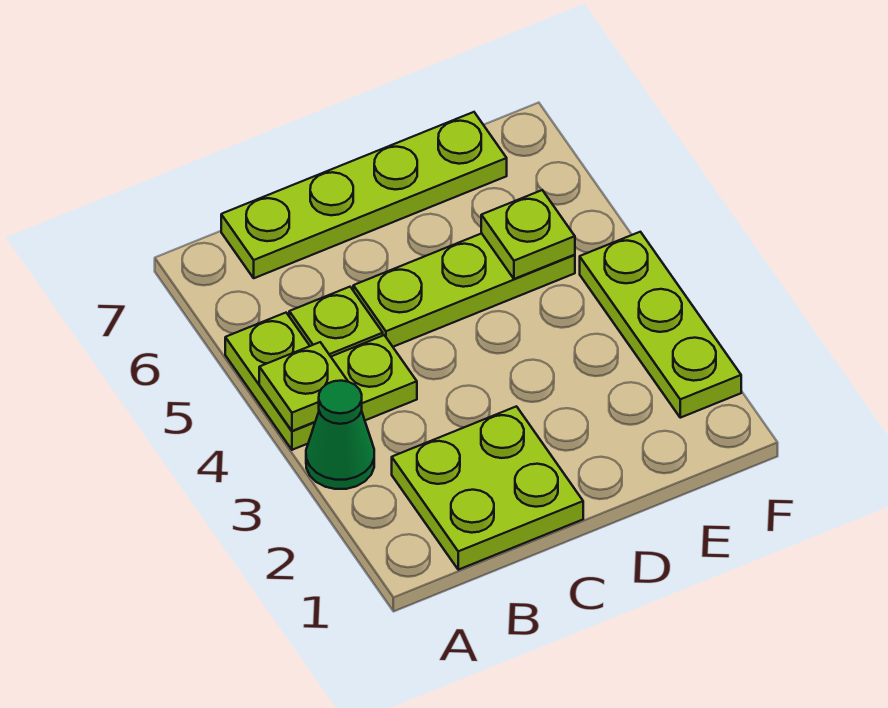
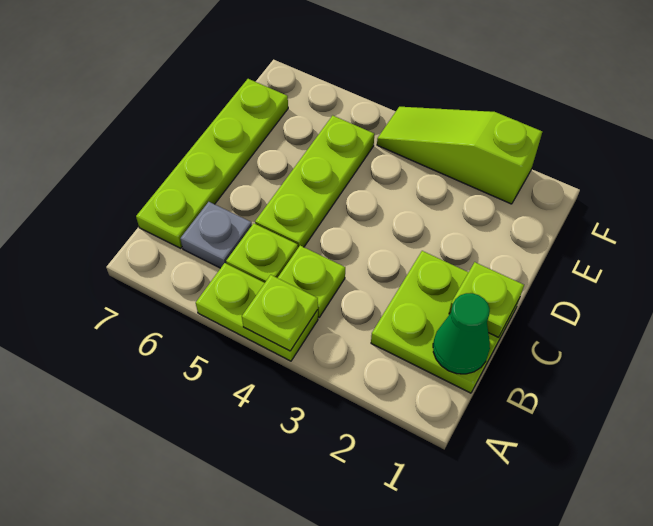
green cone A3 level 1 -> green cone B1 level 2
none -> grey plate B6 level 1
lime plate E5 level 2 -> lime plate C1 level 2
lime plate F2:F4 level 1 -> lime slope F2:F4 level 1 top 2

